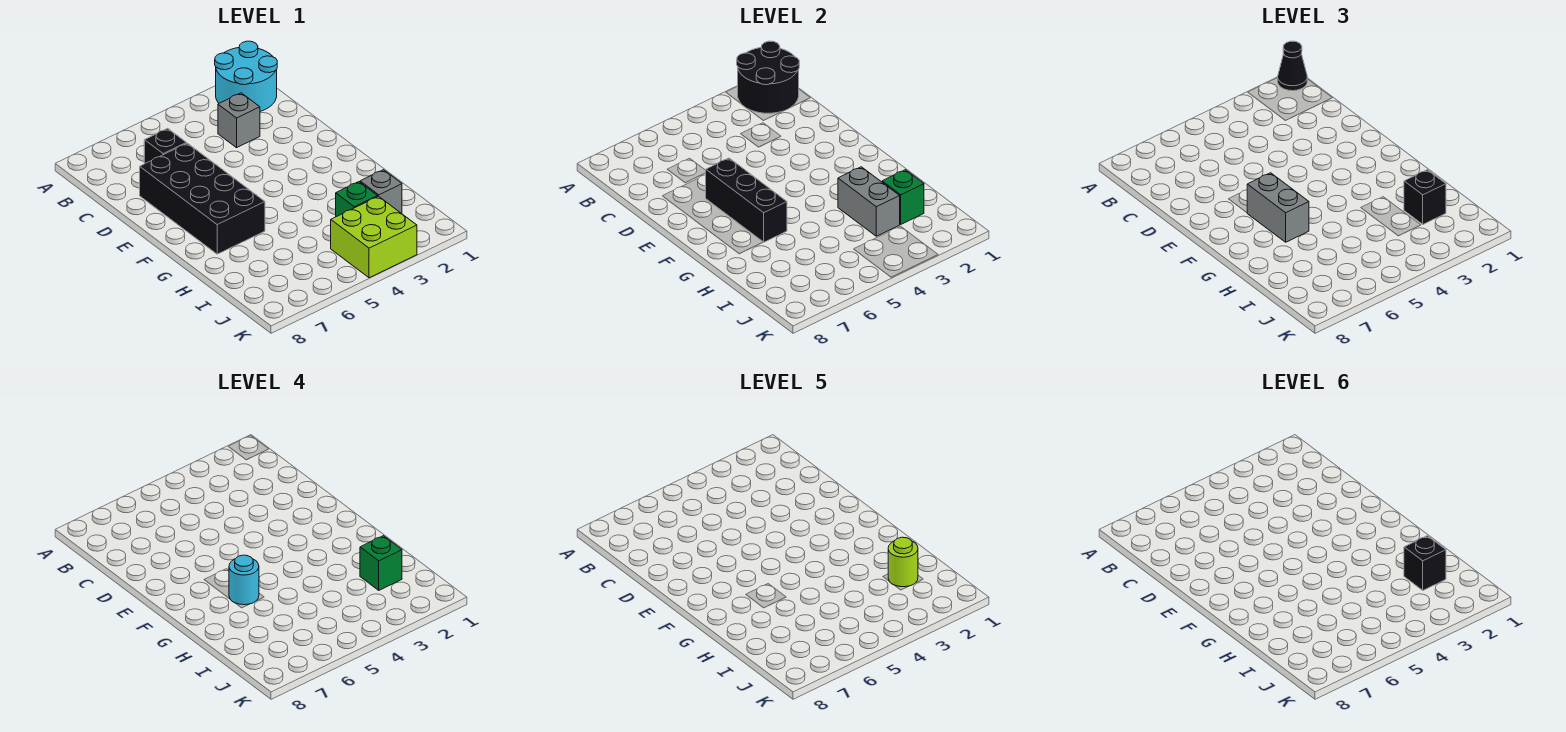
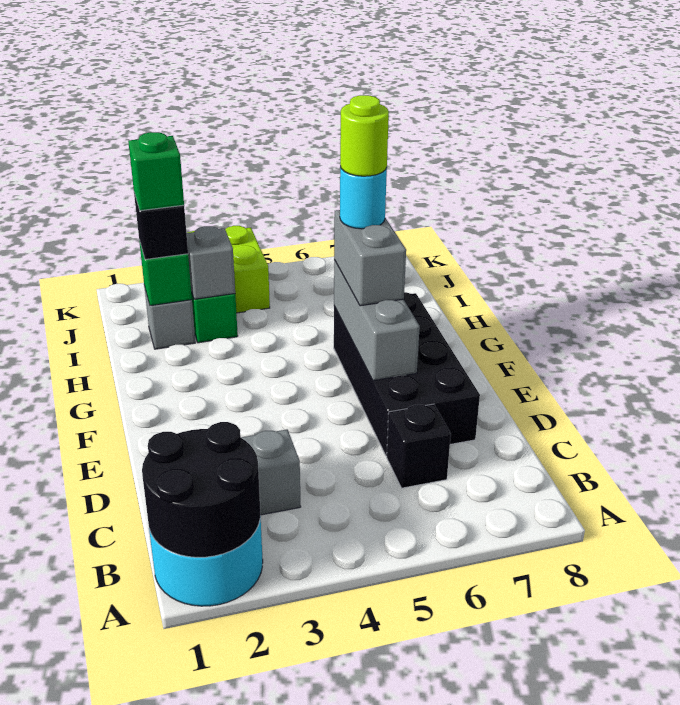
black cone A1 level 3 -> none
black brick E6:G6 level 2 -> grey brick E6:G6 level 2
grey brick H3:I3 level 2 -> grey brick I3 level 2
lime round brick I2 level 5 -> lime round brick G6 level 5
black brick I2 level 6 -> none

